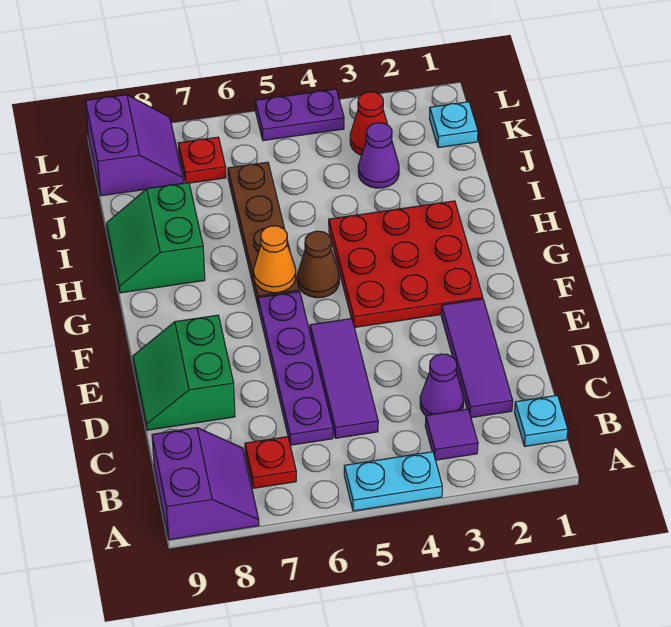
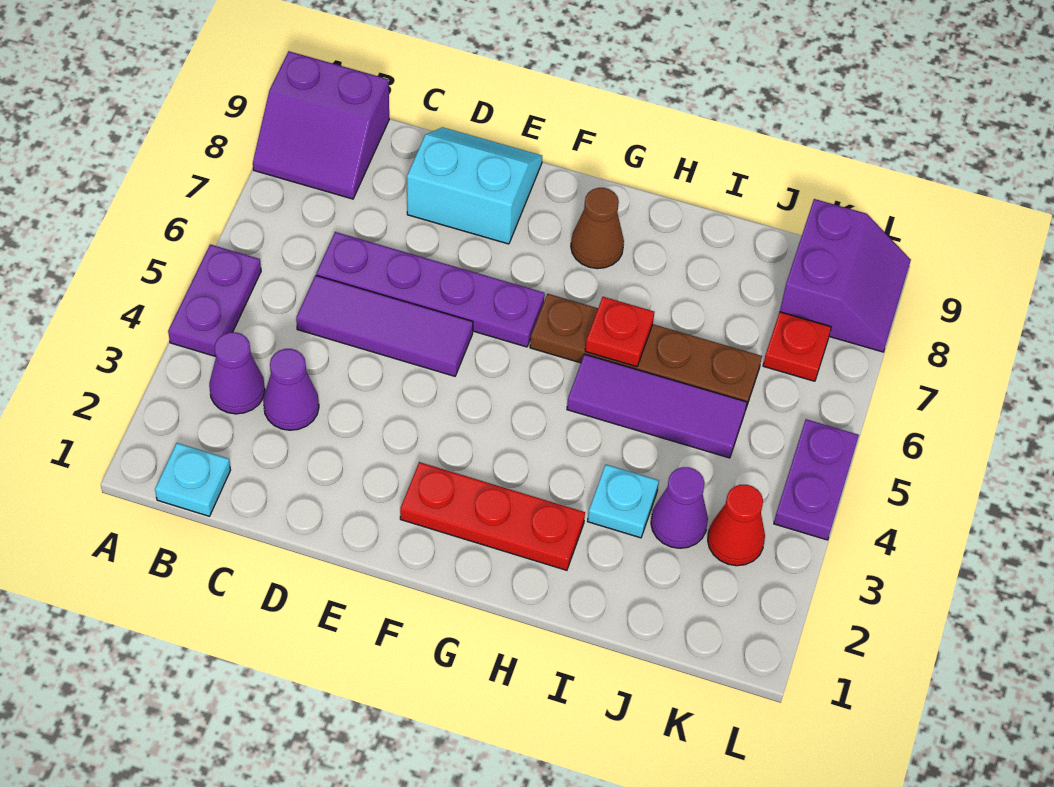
cyan plate A4:A5 level 1 -> purple plate A4:A5 level 1
purple tile B3 level 1 -> purple cone B3 level 1
red plate B7 level 1 -> red plate H6 level 2
purple tile C2:E2 level 1 -> purple tile H5:J5 level 1
green slope D8:E9 level 1 top 8 -> cyan slope D8:E9 level 1 top 8
red plate F2:H4 level 1 -> red plate F2:H2 level 1
brown cone G5 level 1 -> brown cone G8 level 1
orange cone G6 level 2 -> none
green slope H8:I9 level 1 top 8 -> none
cyan plate K1 level 1 -> cyan plate I3 level 1
purple slope K8:L9 level 1 top 9 -> purple slope K8:L9 level 1 top K

